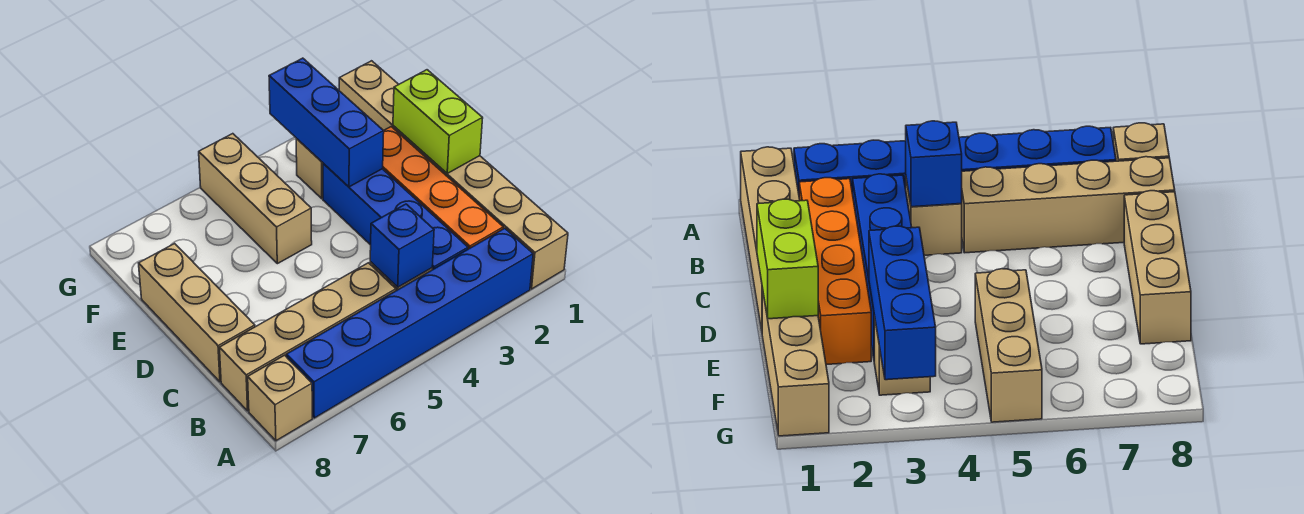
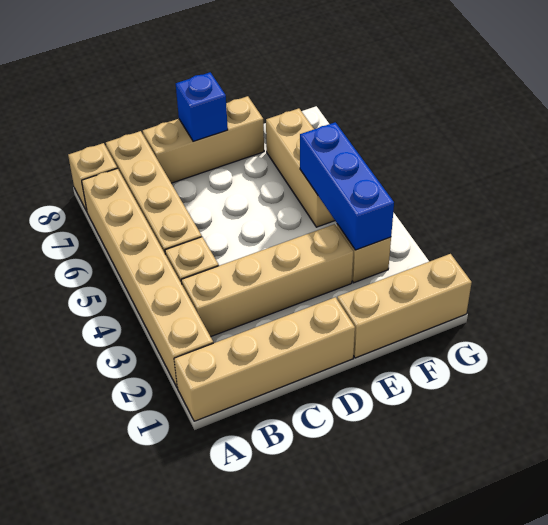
blue brick A2:A7 level 1 -> tan brick A2:A7 level 1
orange brick B2:E2 level 1 -> none
blue brick B3:E3 level 1 -> tan brick B3:E3 level 1
blue brick B4 level 2 -> blue brick D8 level 2
lime brick D1:E1 level 2 -> none
blue brick E3:G3 level 2 -> blue brick F3:F5 level 2
tan brick E5:G5 level 1 -> tan brick F5:F7 level 1

